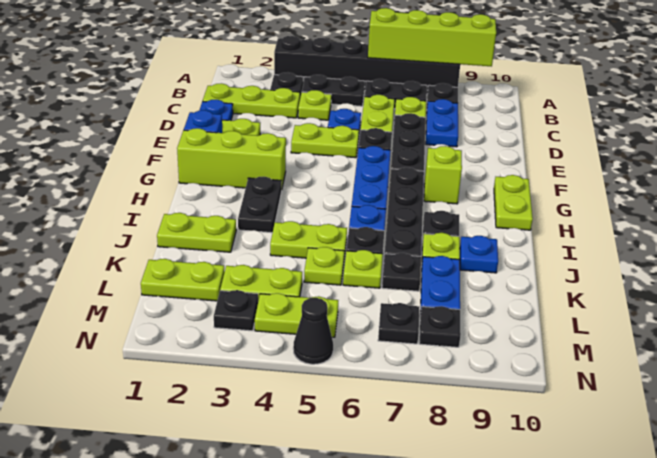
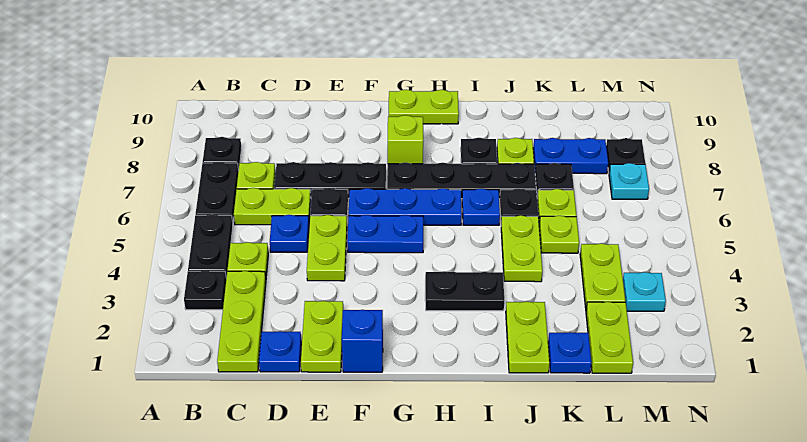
black brick A3:A8 level 1 -> none
lime brick A6:A9 level 2 -> none
blue plate C8:D8 level 1 -> blue plate F5:G5 level 1
lime brick G1:G3 level 1 -> none
blue plate J9 level 1 -> blue plate K1 level 1
black plate M3 level 1 -> cyan plate M3 level 1
lime plate M4:M5 level 1 -> none
black plate M7 level 1 -> cyan plate M7 level 1
black cone N5 level 1 -> none

